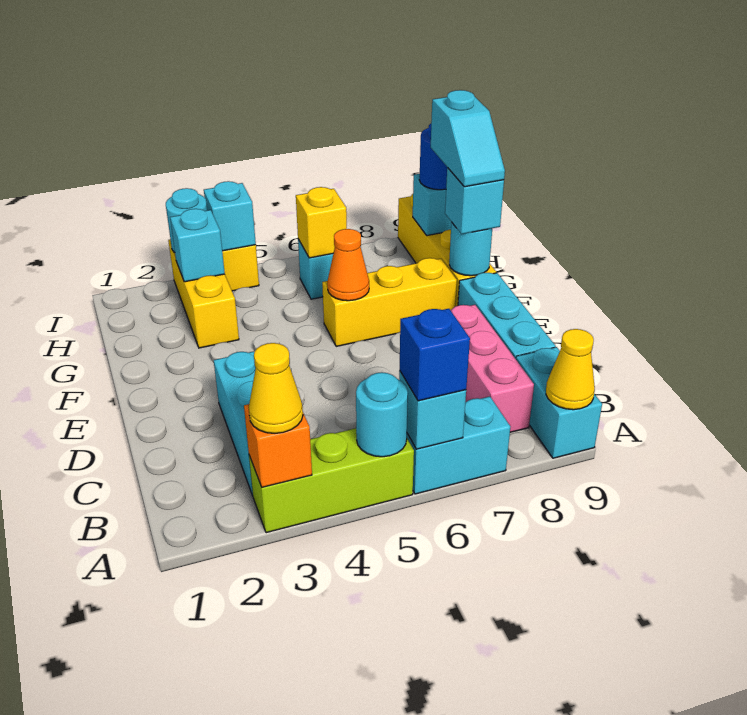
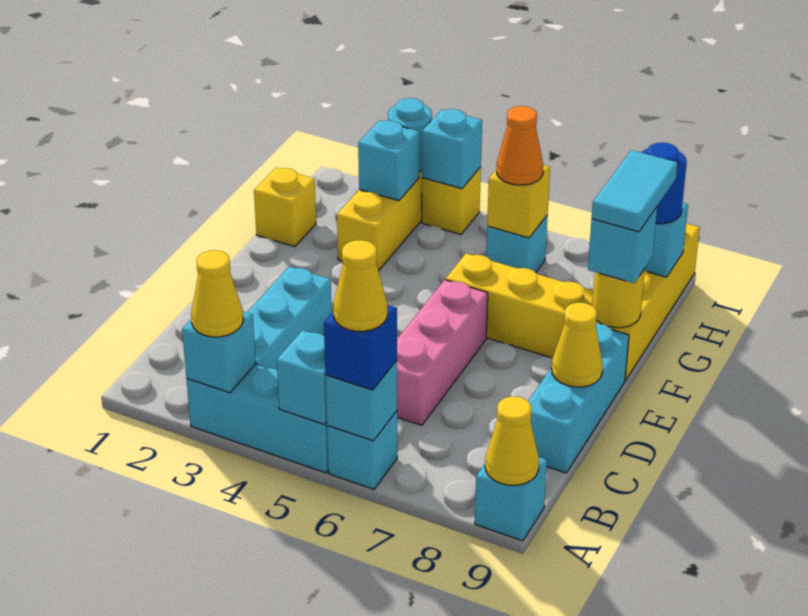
lime brick A3:A5 level 1 -> cyan brick A3:A5 level 1
orange brick A3 level 2 -> cyan brick A3 level 2
cyan round brick A5 level 2 -> cyan brick A5 level 2
cyan brick A6:A7 level 1 -> cyan brick A6 level 1
none -> yellow cone A6 level 4
cyan brick A9:B9 level 1 -> cyan brick A9 level 1
pink brick B8:D8 level 1 -> pink brick C6:E6 level 1
none -> yellow cone D9 level 2
orange cone F6 level 2 -> orange cone H6 level 3
cyan round brick F9 level 2 -> yellow round brick F9 level 2
cyan slope F9:G9 level 4 top G -> cyan tile F9:G9 level 4
none -> yellow brick G1 level 1

